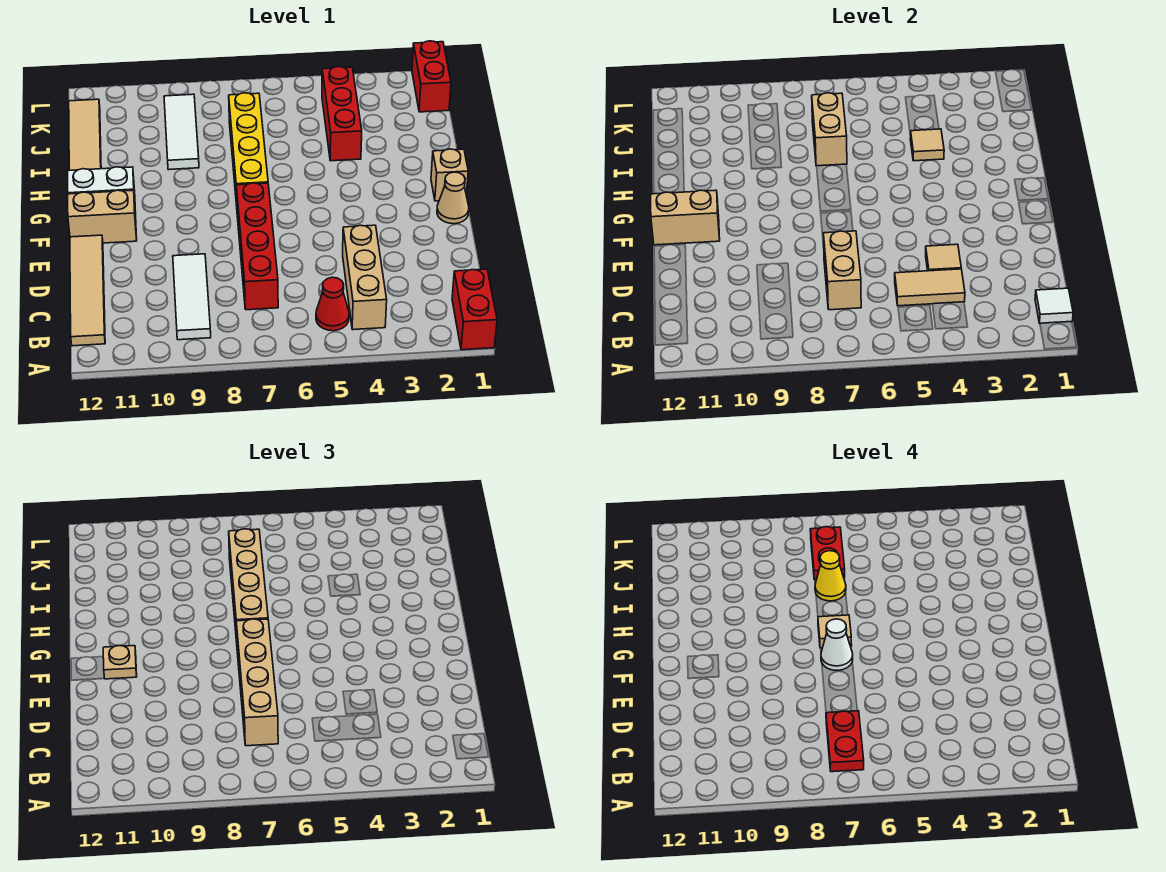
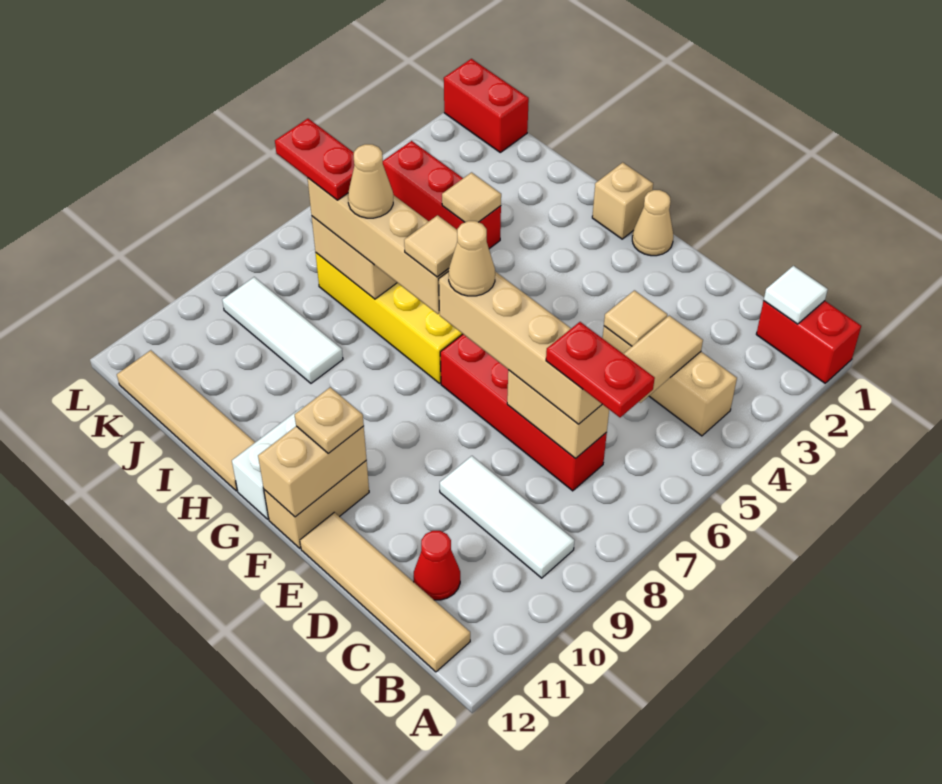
red cone B5 level 1 -> red cone C11 level 1
white cone F7 level 4 -> tan cone F7 level 4
yellow cone I7 level 4 -> tan cone I7 level 4

